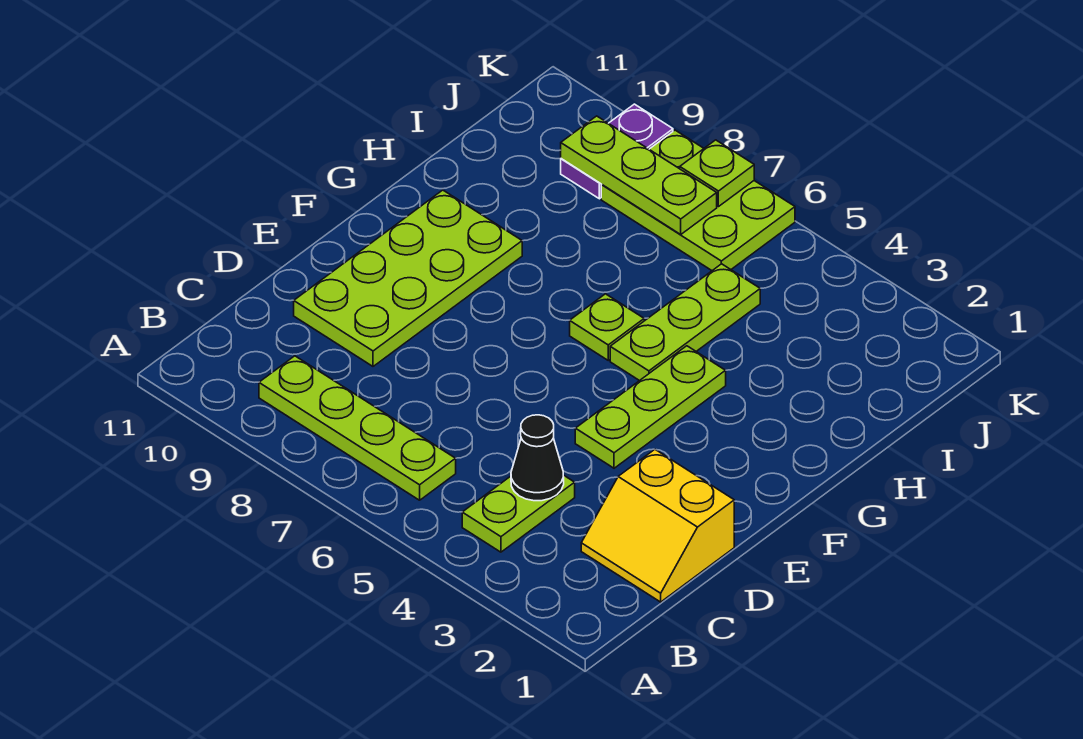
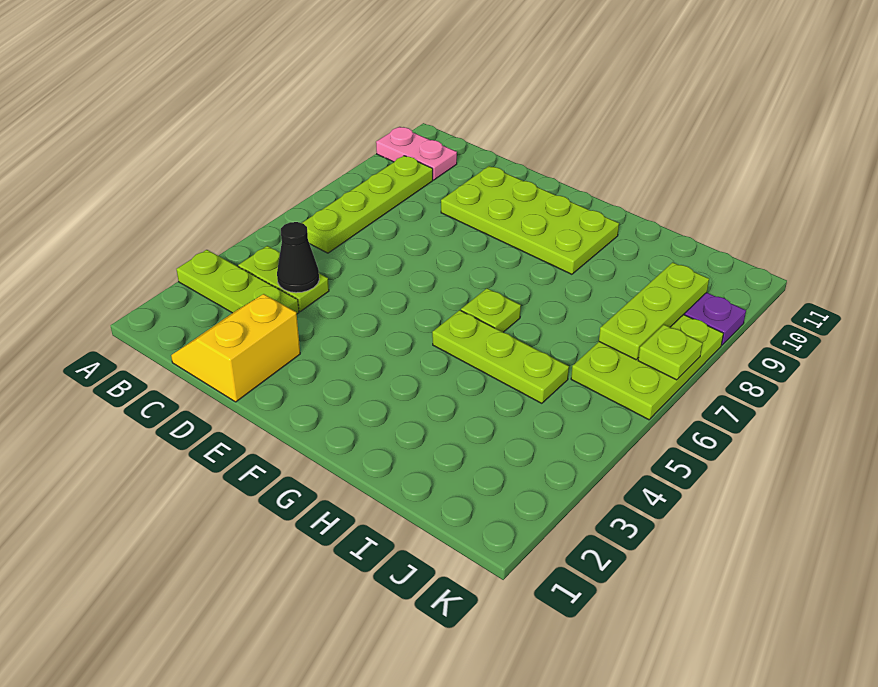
none -> pink plate A10:B10 level 1
lime plate E4:G4 level 1 -> lime plate A3:C3 level 1

